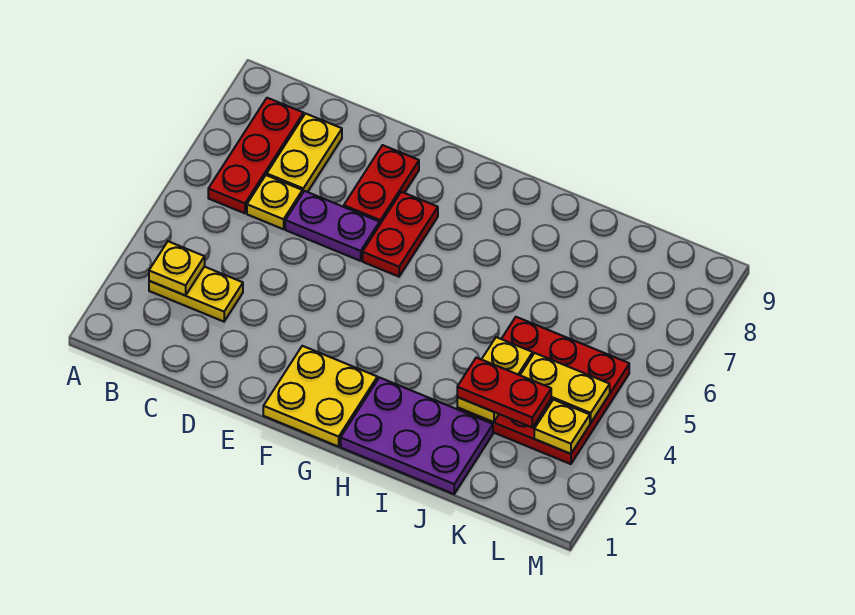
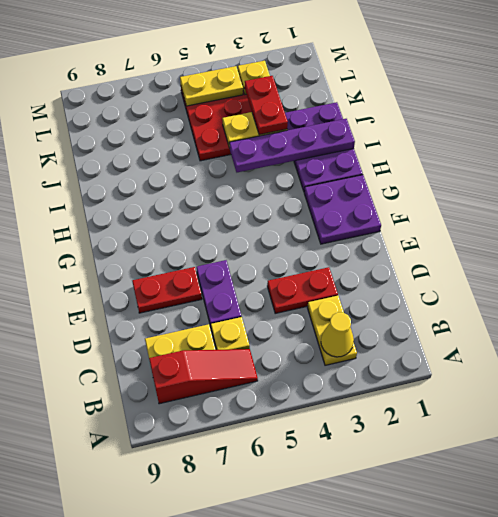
yellow plate B3 level 2 -> yellow cone B3 level 2
red plate B6:B8 level 1 -> red slope B6:B8 level 1 top 8
yellow plate F1:G2 level 1 -> purple plate F1:G2 level 1
red plate F6:F7 level 1 -> red plate D3:D4 level 1
none -> purple plate I1:I4 level 2
yellow plate K4:L4 level 2 -> yellow plate L4:L5 level 2

